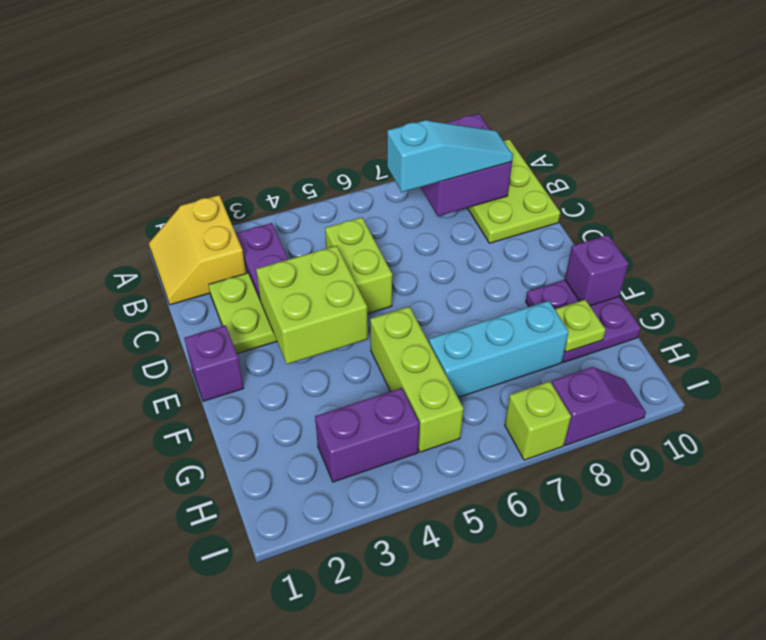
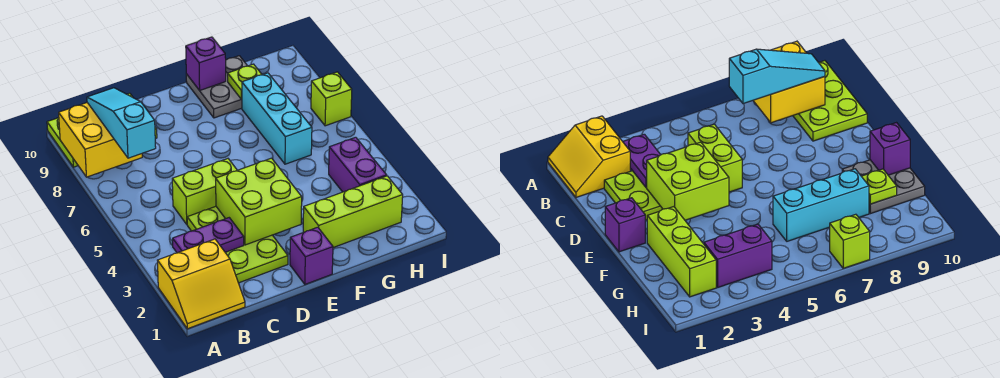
purple brick A8:B9 level 2 -> yellow brick A8:B9 level 2
lime brick F5:H5 level 1 -> lime brick F2:H2 level 1
purple plate F9:G10 level 1 -> grey plate F9:G10 level 1
purple slope I8:I9 level 1 top 8 -> none

